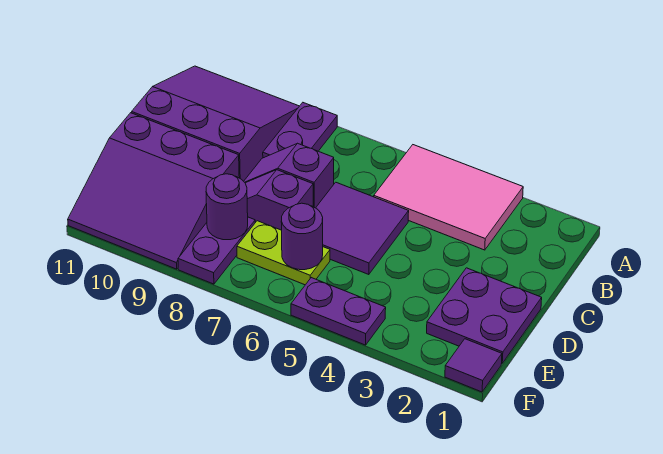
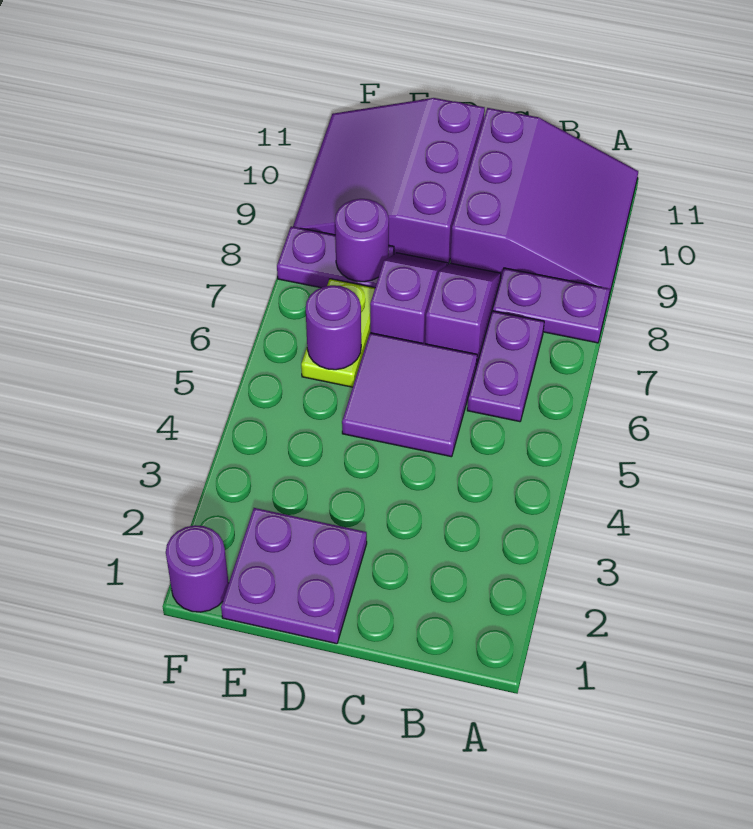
pink tile A3:B5 level 1 -> none
purple tile F1 level 1 -> purple round brick F1 level 1
purple plate F4:F5 level 1 -> purple plate B6:B7 level 1

